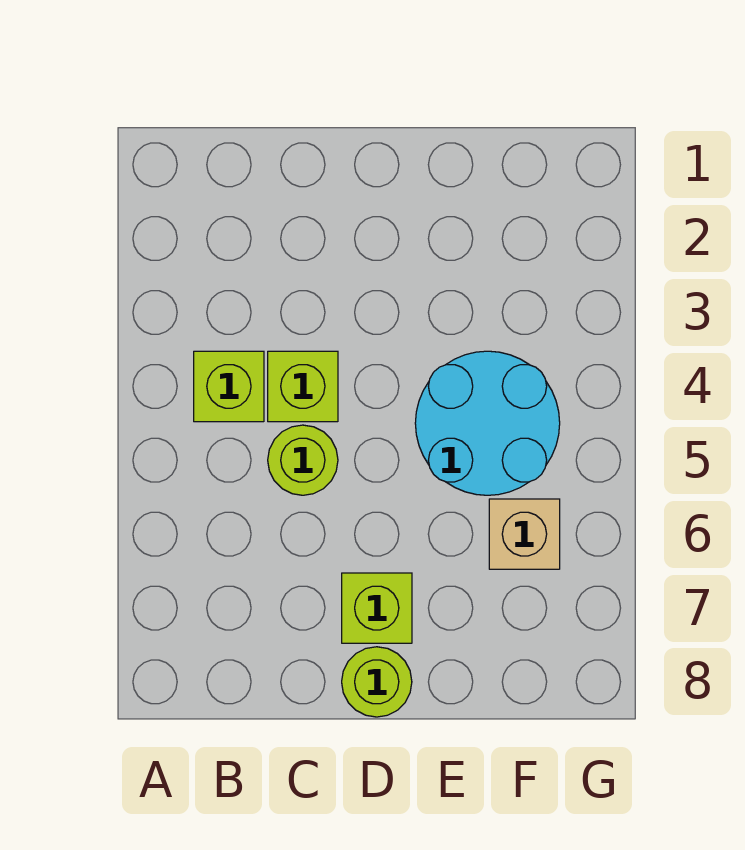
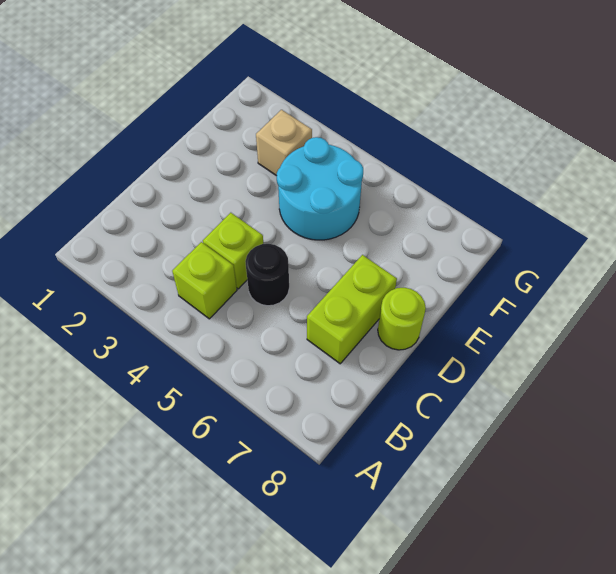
lime round brick C5 level 1 -> black round brick C5 level 1
lime brick D7 level 1 -> lime brick C7:D7 level 1
tan brick F6 level 1 -> tan brick F3 level 1

